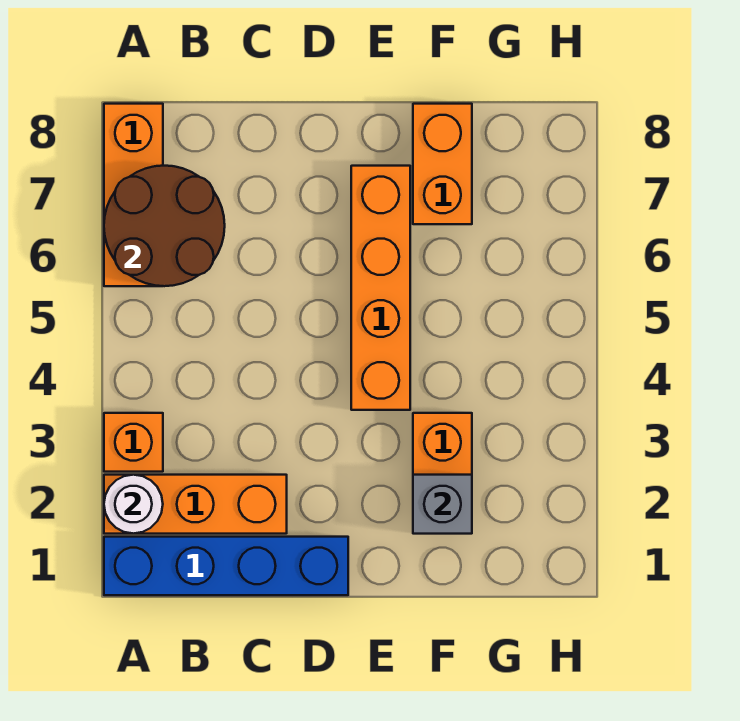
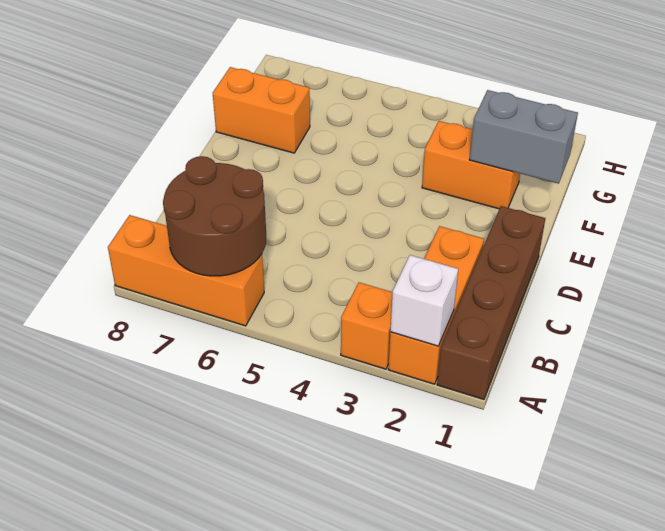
blue brick A1:D1 level 1 -> brown brick A1:D1 level 1
white round brick A2 level 2 -> white brick A2 level 2
orange brick E4:E7 level 1 -> none
grey brick F2 level 2 -> grey brick F1:F2 level 2

